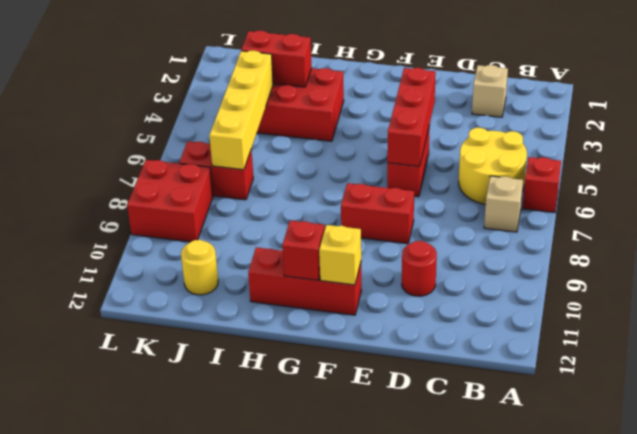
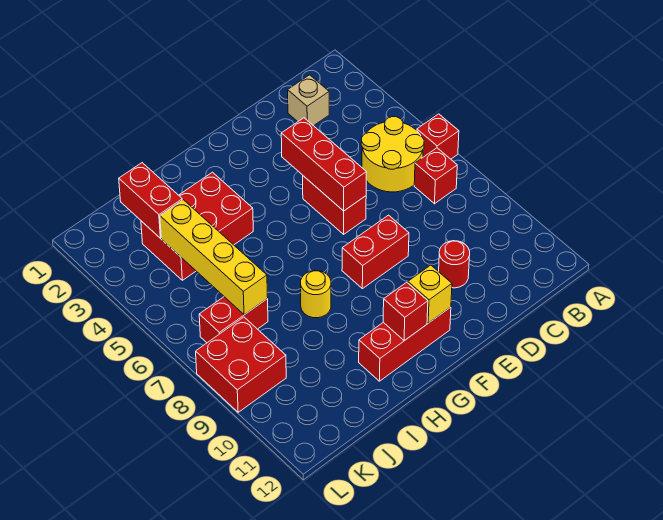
tan brick B7 level 1 -> red brick B7 level 1
red brick I3:J3 level 2 -> red brick J2:J3 level 2
yellow round brick J11 level 1 -> yellow round brick H8 level 1

